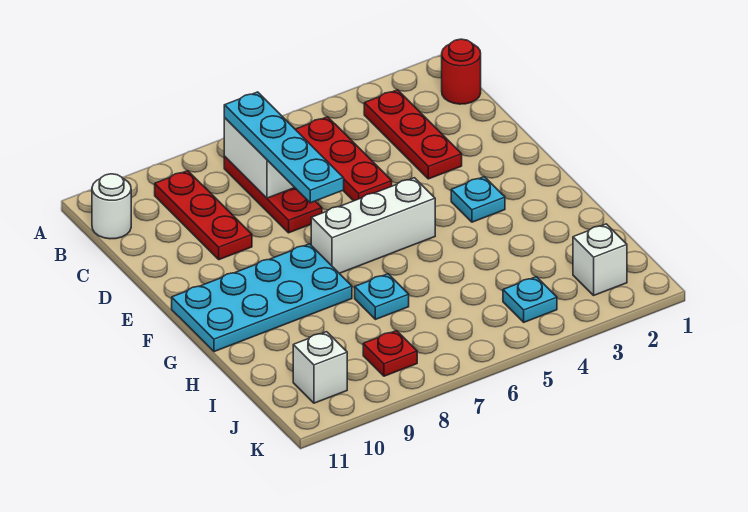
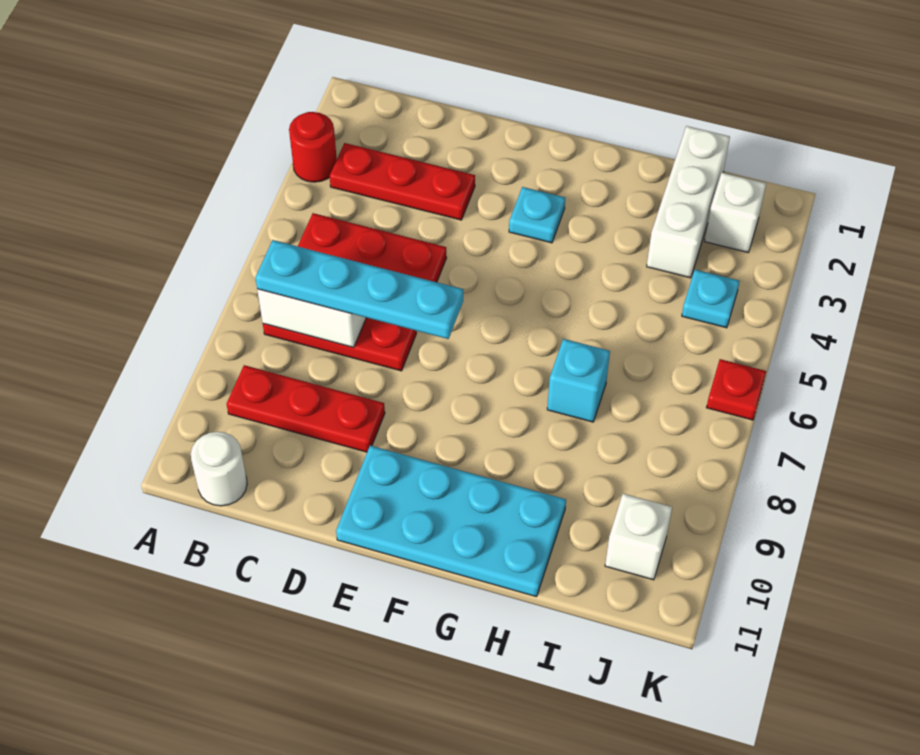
red round brick B1 level 1 -> red round brick A3 level 1
white brick F5:F7 level 1 -> white brick I1:I3 level 1
cyan plate F8:G11 level 1 -> cyan plate E10:H11 level 1
cyan plate H7 level 1 -> cyan brick H7 level 1
red plate J8 level 1 -> red plate K6 level 1

